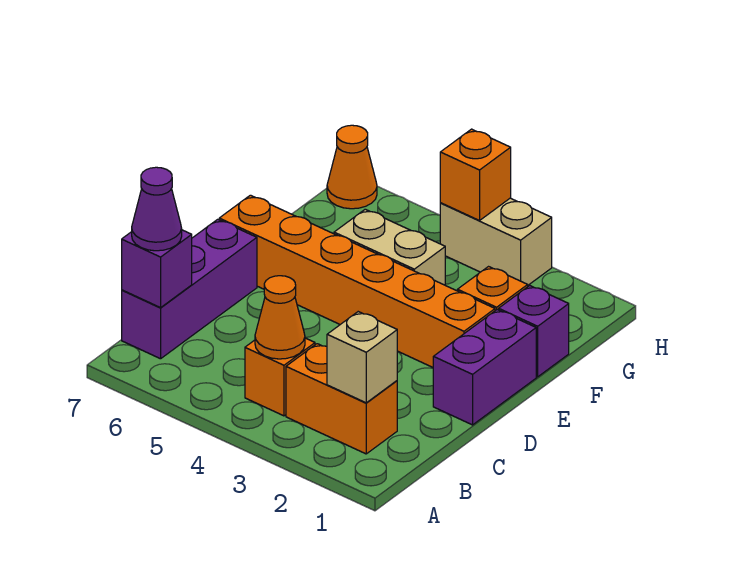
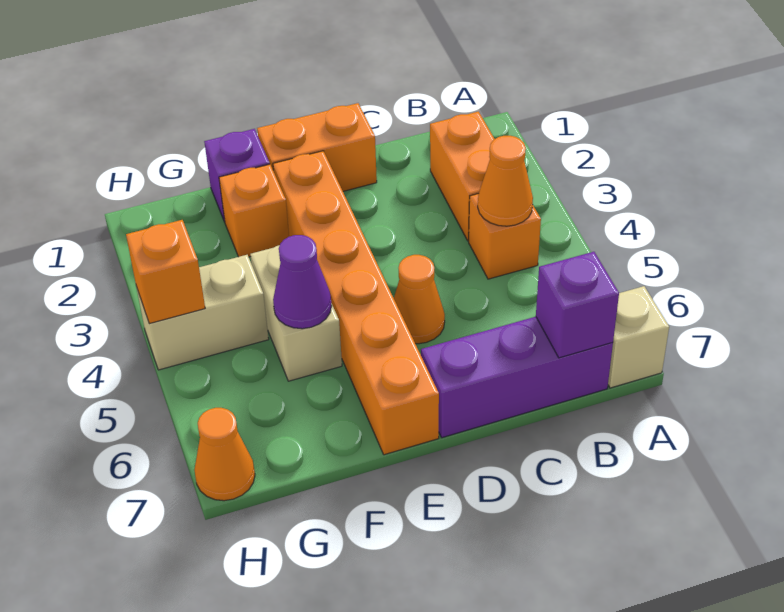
tan brick B2 level 2 -> tan brick A7 level 1
purple cone B7 level 3 -> purple cone F5 level 2
purple brick D1:E1 level 1 -> orange brick D1:E1 level 1
none -> orange cone D5 level 1
tan brick H3:H4 level 1 -> tan brick G4:H4 level 1

